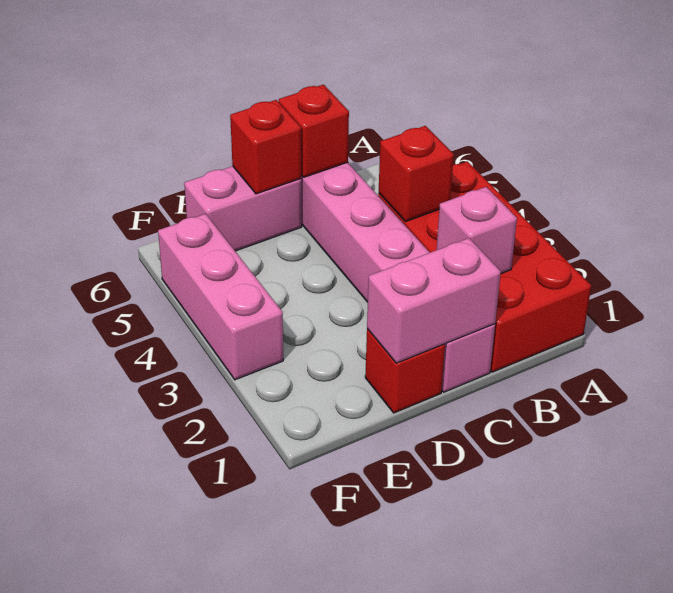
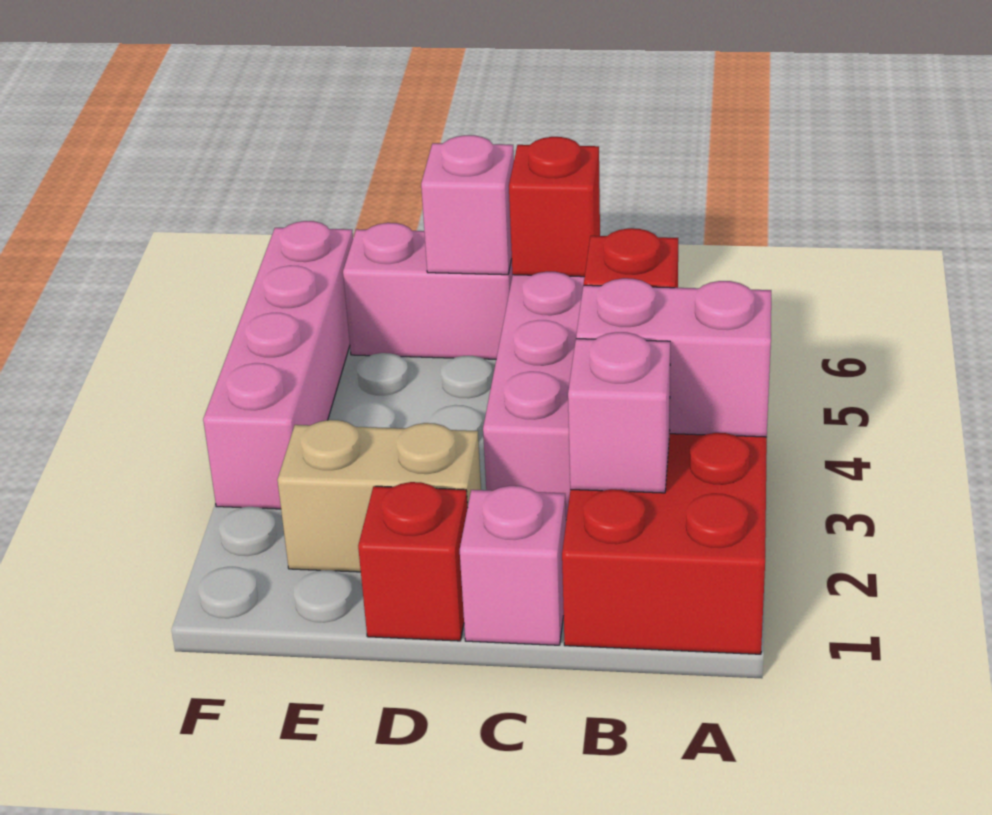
pink brick C1:D1 level 2 -> pink brick A3:B3 level 2
none -> tan brick D2:E2 level 1
red brick D6 level 2 -> pink brick D6 level 2
pink brick F3:F5 level 1 -> pink brick F3:F6 level 1

